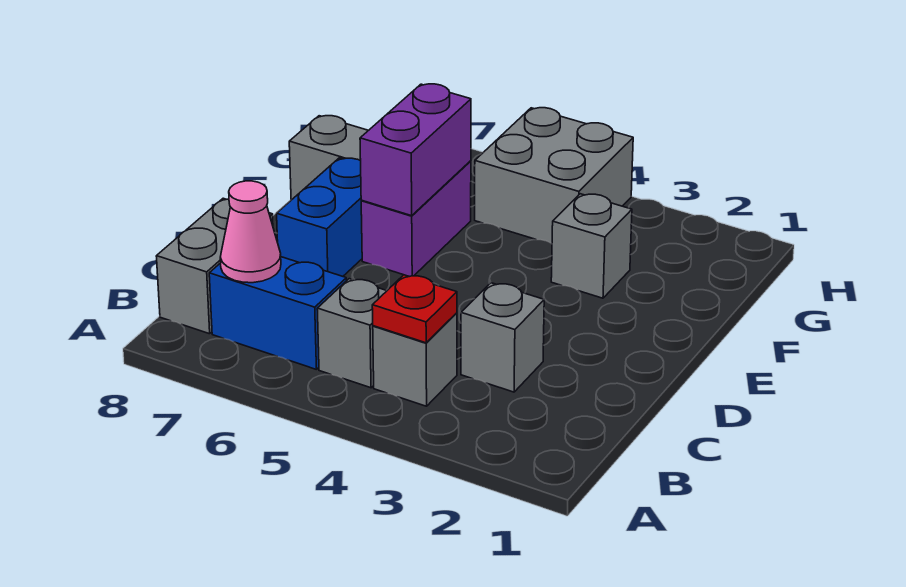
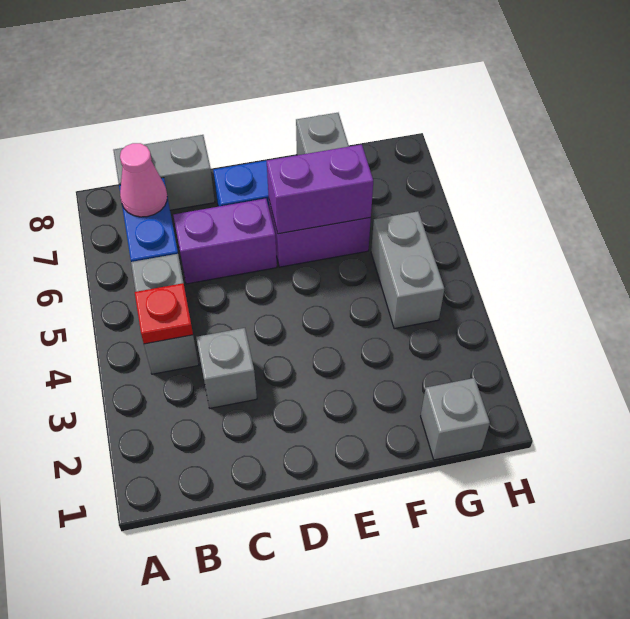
none -> purple brick C6:D6 level 1
grey brick F3 level 1 -> grey brick G1 level 1
grey brick G4:H5 level 1 -> grey brick G4:G5 level 1

